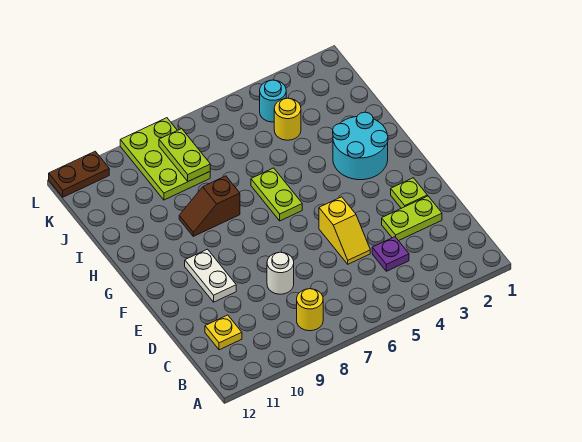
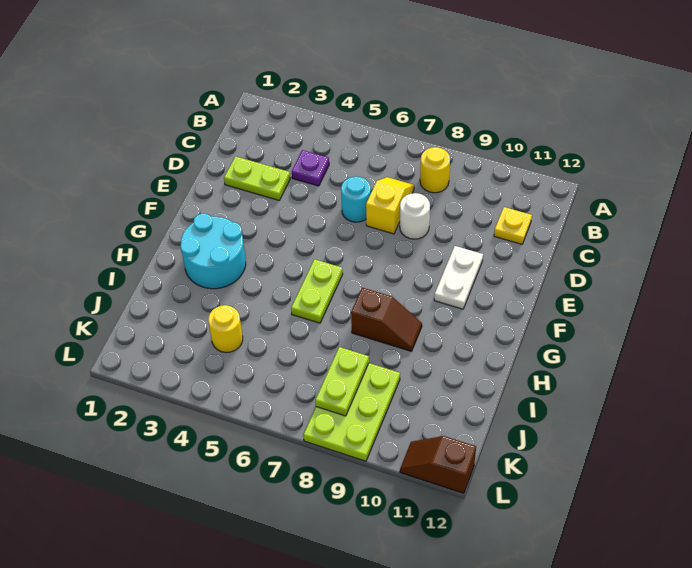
yellow slope D5:E5 level 1 top E -> yellow slope C7:D7 level 1 top D
lime plate E2 level 1 -> none
cyan round brick K4 level 1 -> cyan round brick D6 level 1
brown plate L11:L12 level 1 -> brown slope L11:L12 level 1 top 12

